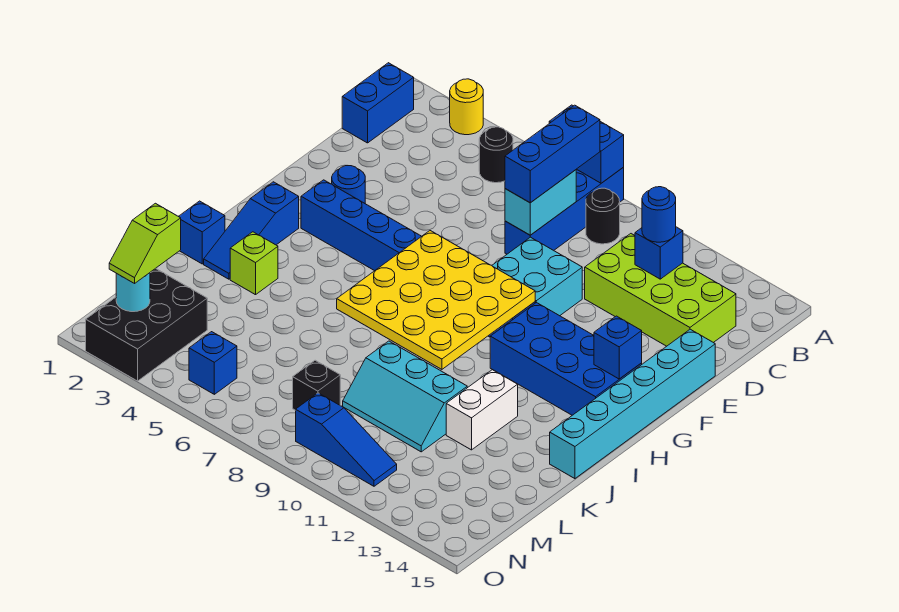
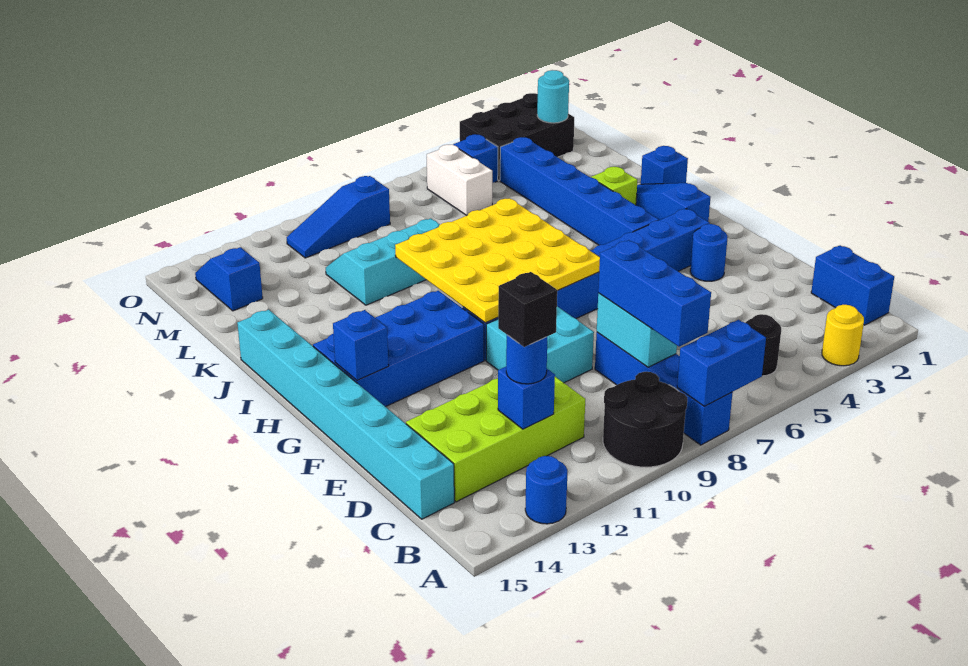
none -> blue round brick A13 level 1
black round brick B9 level 1 -> black round brick A9:B10 level 1
cyan brick E15:J15 level 1 -> cyan brick C15:J15 level 1
none -> blue brick H4:M4 level 1
white brick J12:K12 level 1 -> white brick M6:N6 level 1
black brick M2:O3 level 1 -> black brick N2:O4 level 1
lime slope M2:N2 level 3 top M -> none
black brick M8 level 1 -> black brick C12 level 4
none -> blue slope M14:N14 level 1 top M

